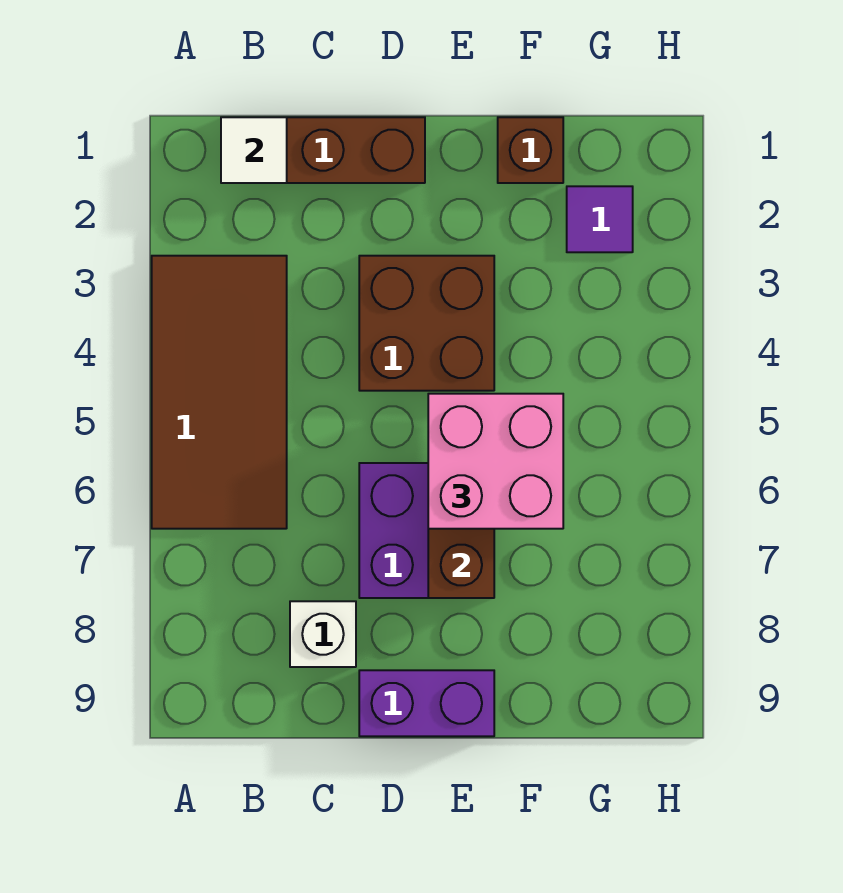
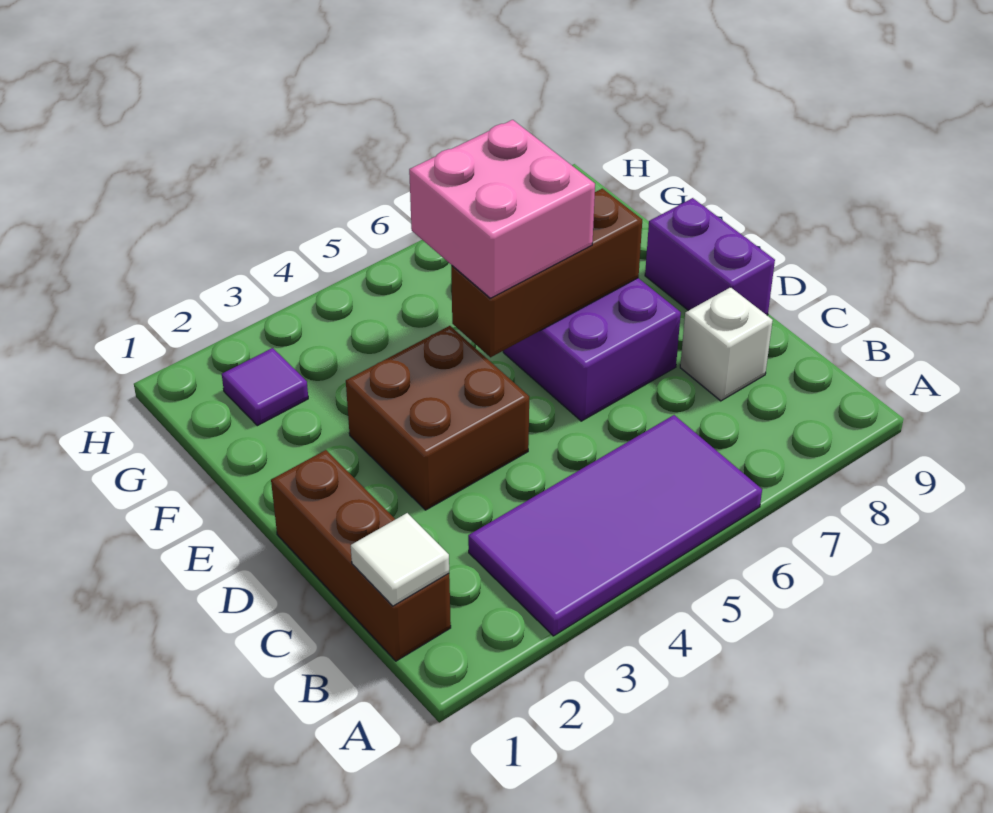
brown tile A3:B6 level 1 -> purple tile A3:B6 level 1
brown brick F1 level 1 -> none

